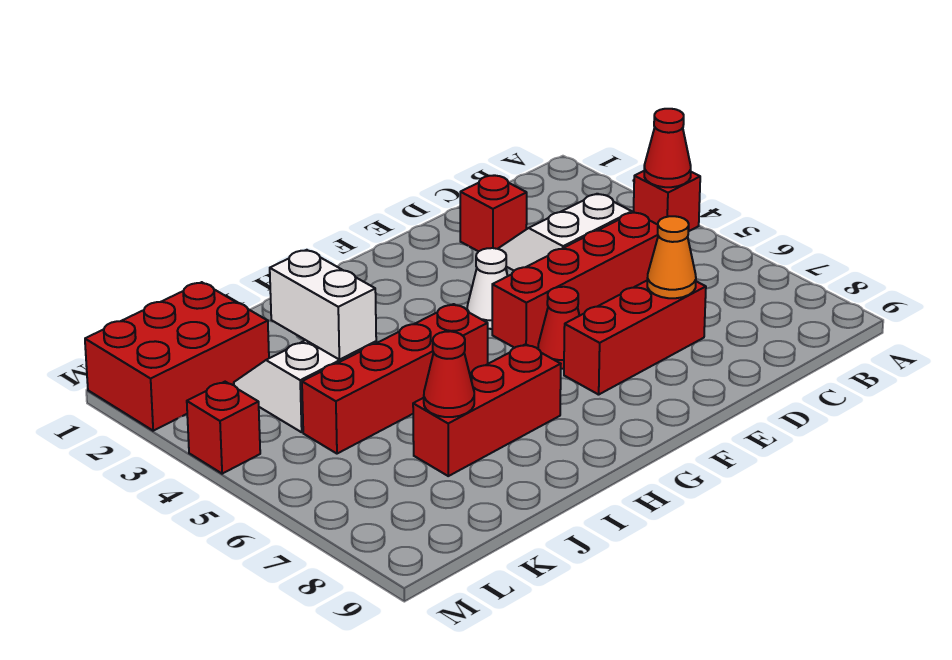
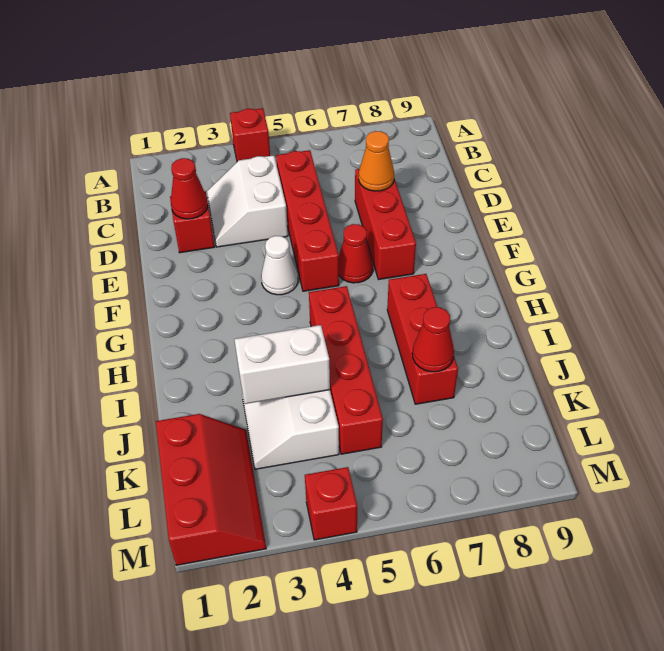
red cone A4 level 2 -> red cone D2 level 2
red brick K1:M2 level 1 -> red slope K1:M2 level 1 top 1

